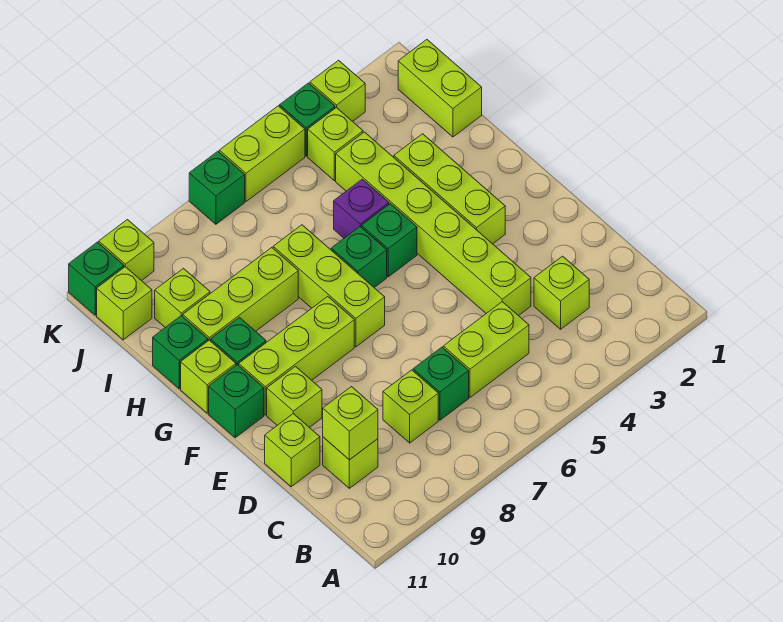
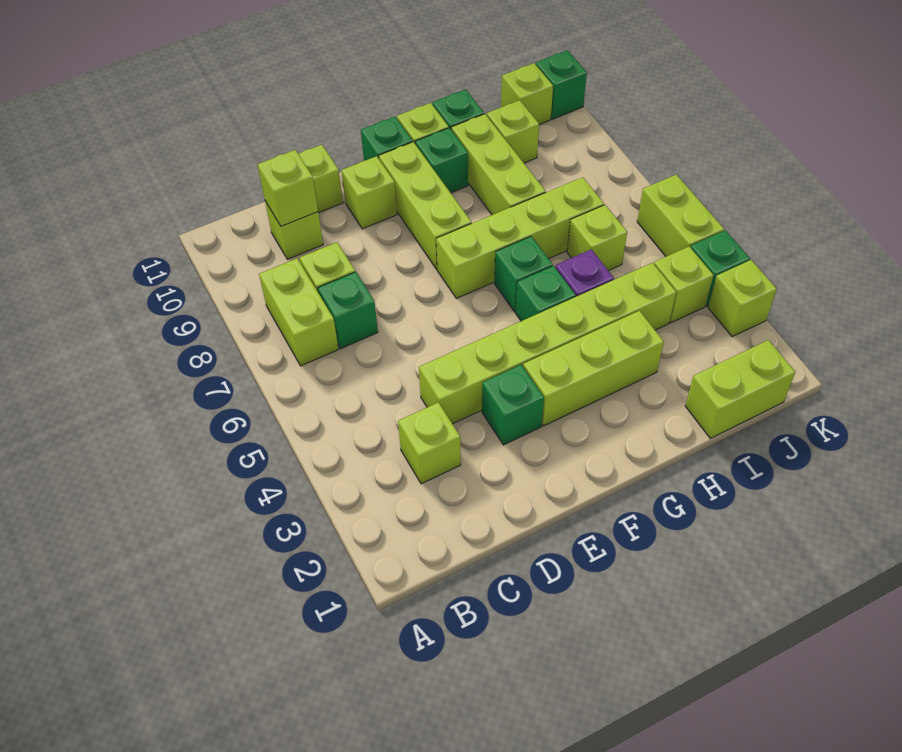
lime brick C5:C6 level 1 -> lime brick B7:B8 level 1
lime brick F7:H7 level 1 -> lime brick F7:I7 level 1
green brick K7 level 1 -> green brick E3 level 1
lime brick K10 level 1 -> lime brick I6 level 1

